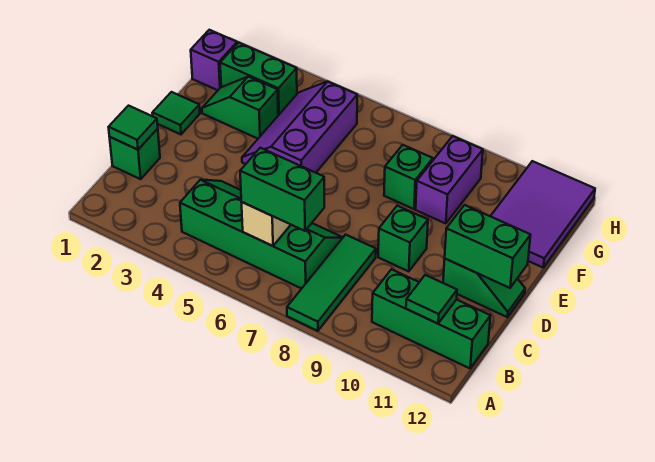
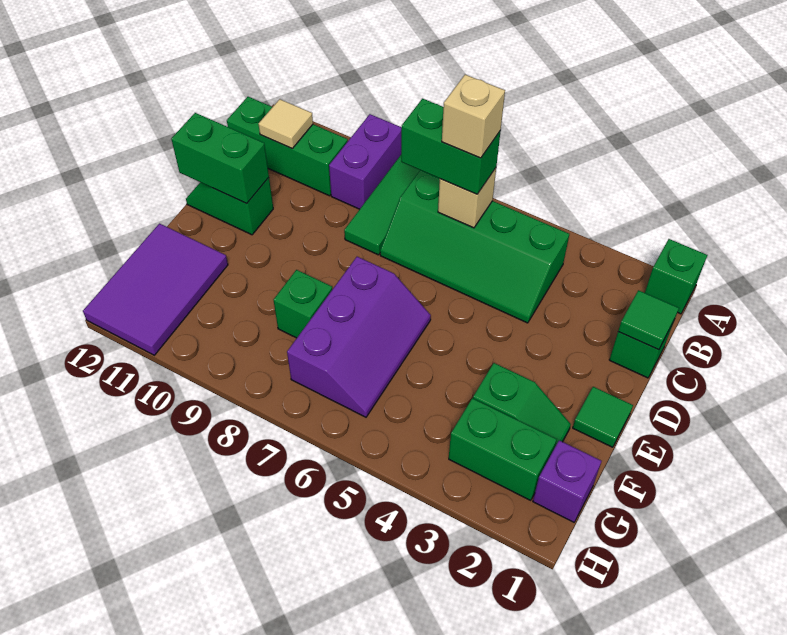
none -> tan brick B6 level 4
green tile B11 level 2 -> tan tile B11 level 2
green brick D9 level 1 -> green brick A1 level 1
purple slope E4:G5 level 1 top 5 -> purple slope E6:G7 level 1 top 7
purple brick F9:G9 level 1 -> purple brick A9:B9 level 1

